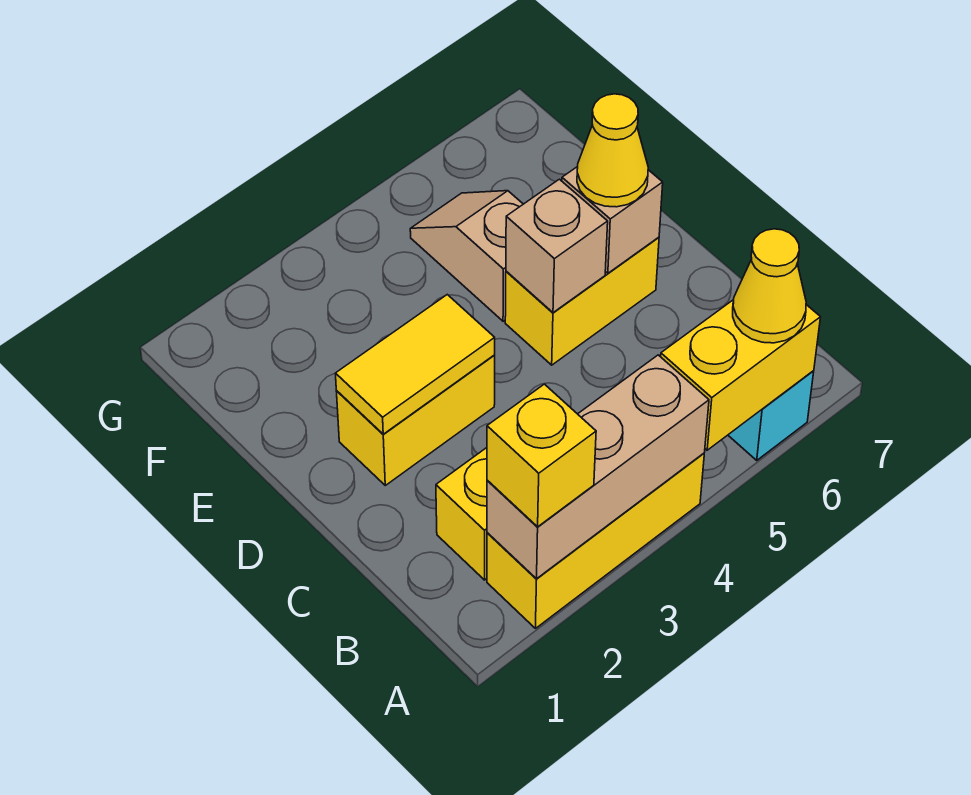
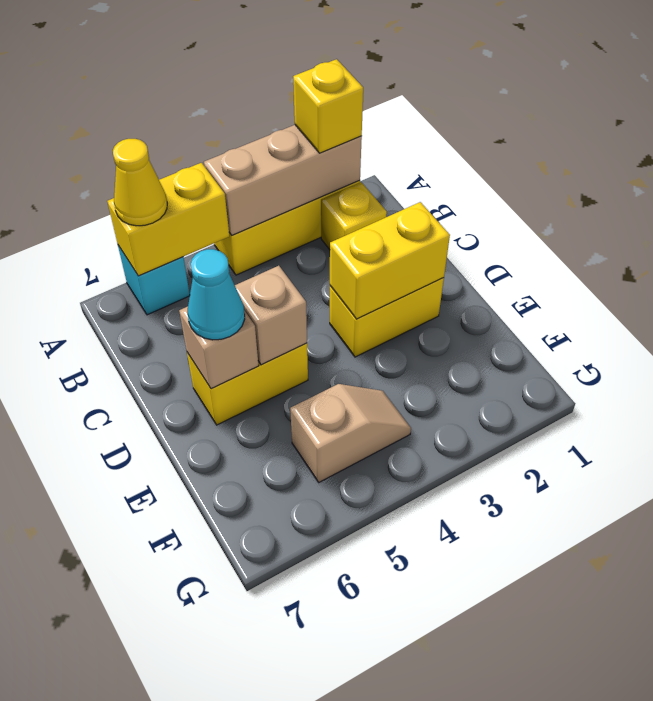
yellow tile D2:D3 level 2 -> yellow brick D2:D3 level 2
yellow cone D6 level 3 -> cyan cone D6 level 3
tan slope E5:F5 level 1 top E -> tan slope F4:F5 level 1 top 5

